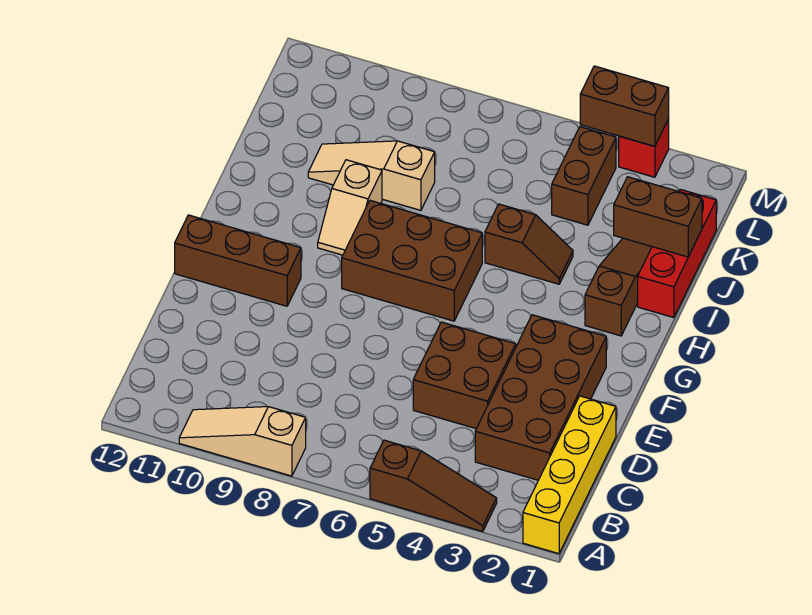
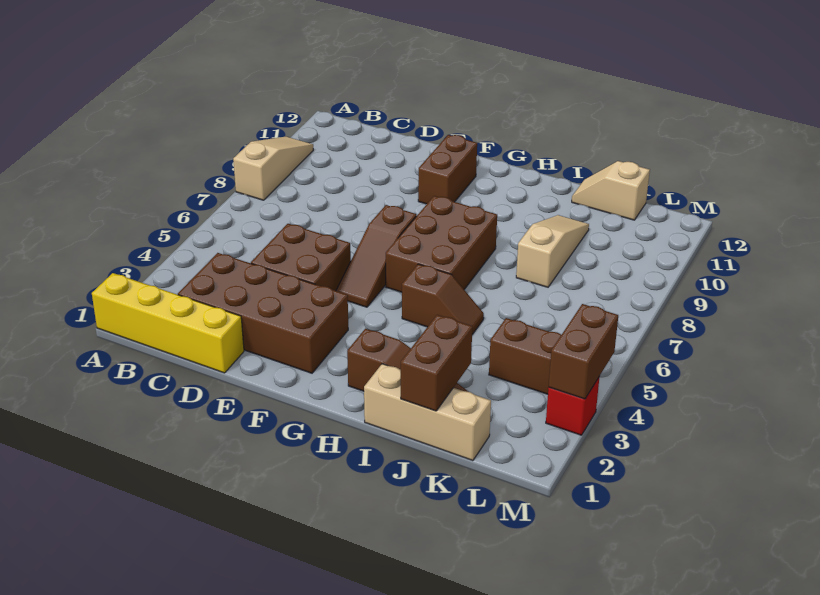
brown slope A3:A5 level 1 top 5 -> brown slope F5:F7 level 1 top 7
brown brick F10:F12 level 1 -> brown brick F10:F11 level 1
tan slope H9:I9 level 1 top I -> tan slope J12:K12 level 1 top K
red brick I1:K1 level 1 -> tan brick I1:K1 level 1
brown slope I4:I5 level 1 top 5 -> brown slope H5:I5 level 1 top H

